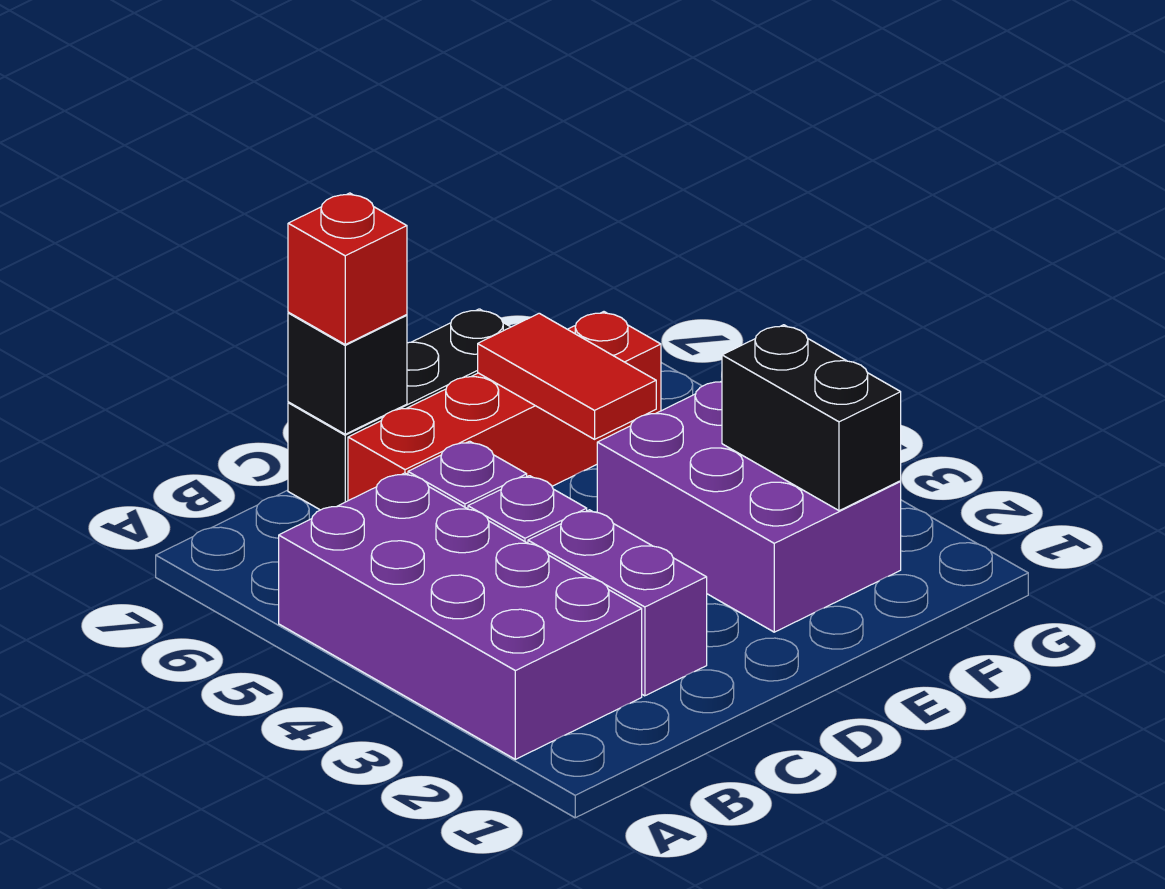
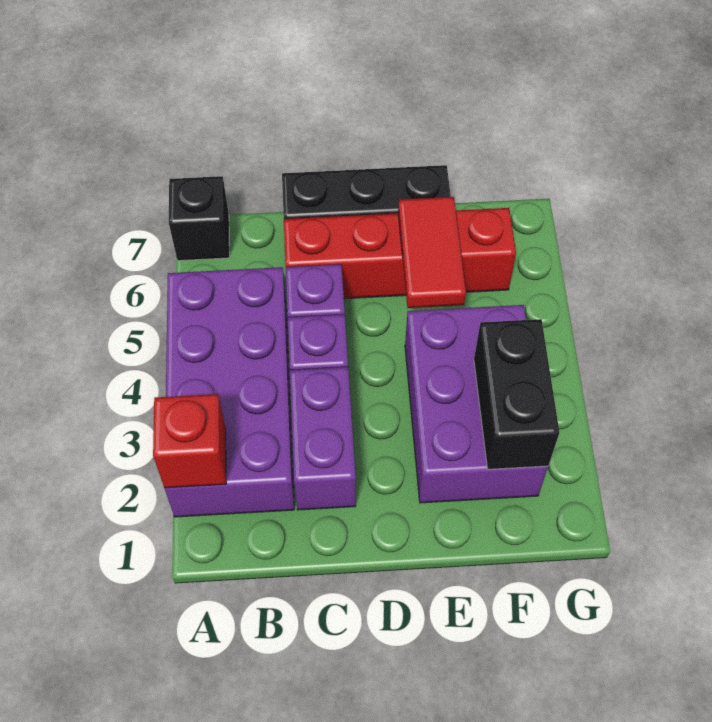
black brick C7 level 2 -> black brick A7 level 1
red brick C7 level 3 -> red brick A2 level 2

